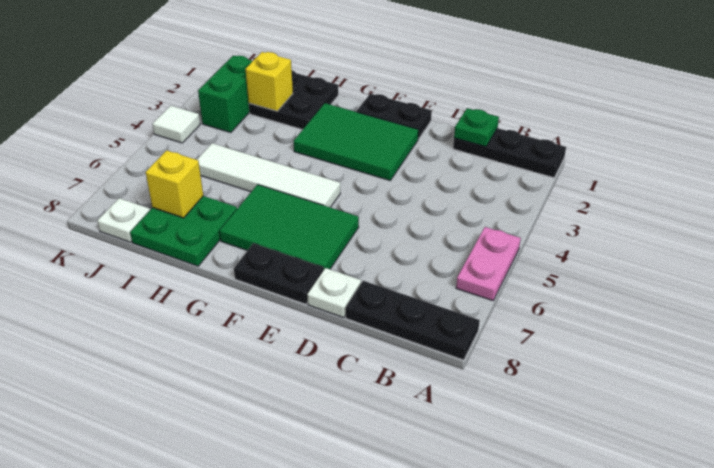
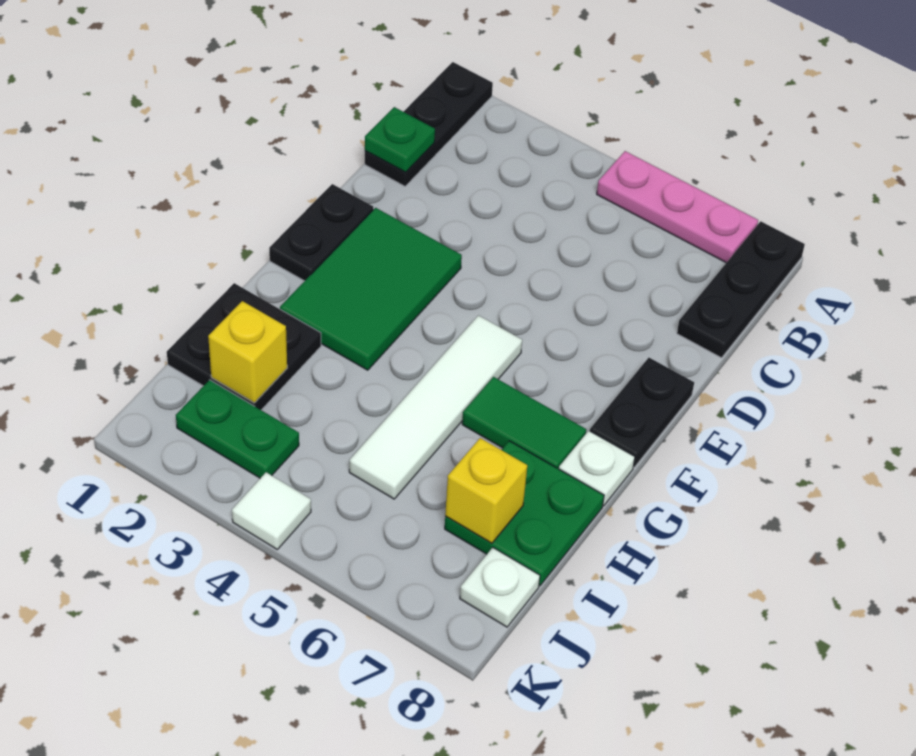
pink plate A5:A6 level 1 -> pink plate A5:A7 level 1
white plate D8 level 1 -> white plate G8 level 1
green tile E6:G7 level 1 -> green tile G6:G7 level 1
green brick J2:J3 level 1 -> green plate J2:J3 level 1

